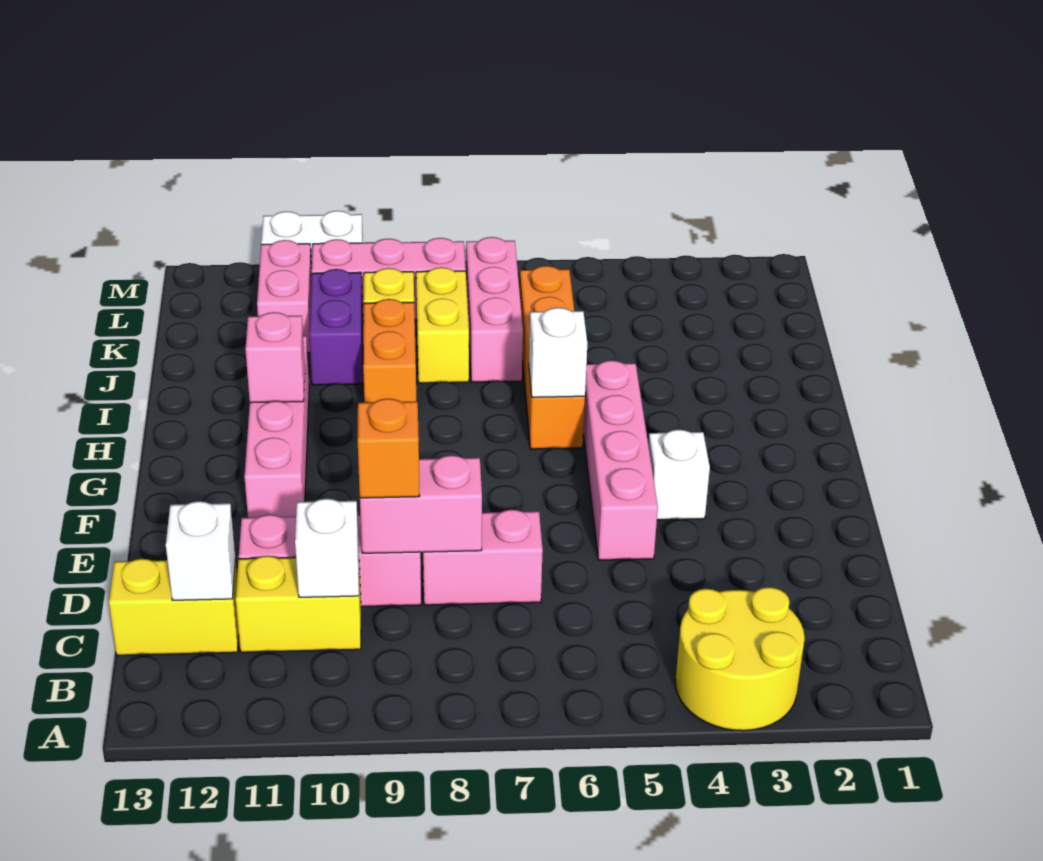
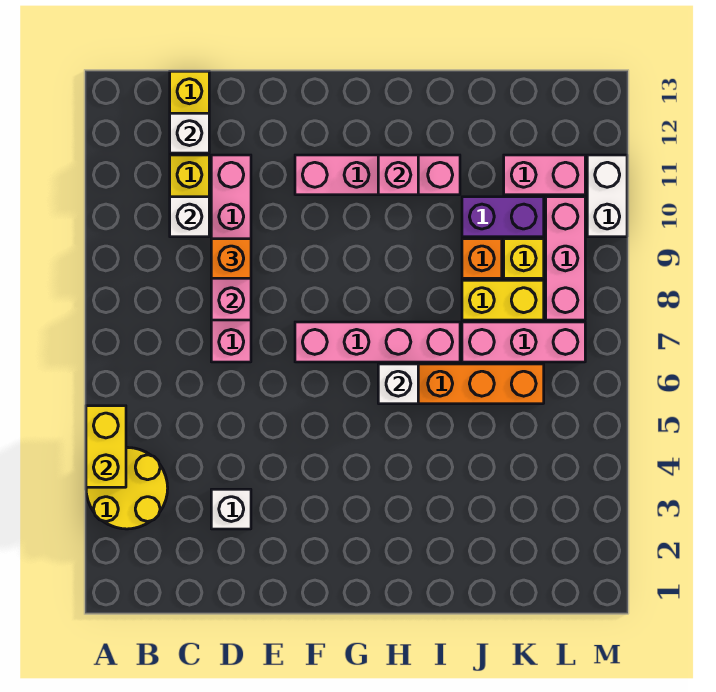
none -> yellow brick A4:A5 level 2
pink brick E5:H5 level 1 -> pink brick F7:I7 level 1
white brick F4 level 1 -> white brick D3 level 1
orange brick I9:J9 level 1 -> orange brick J9 level 1

